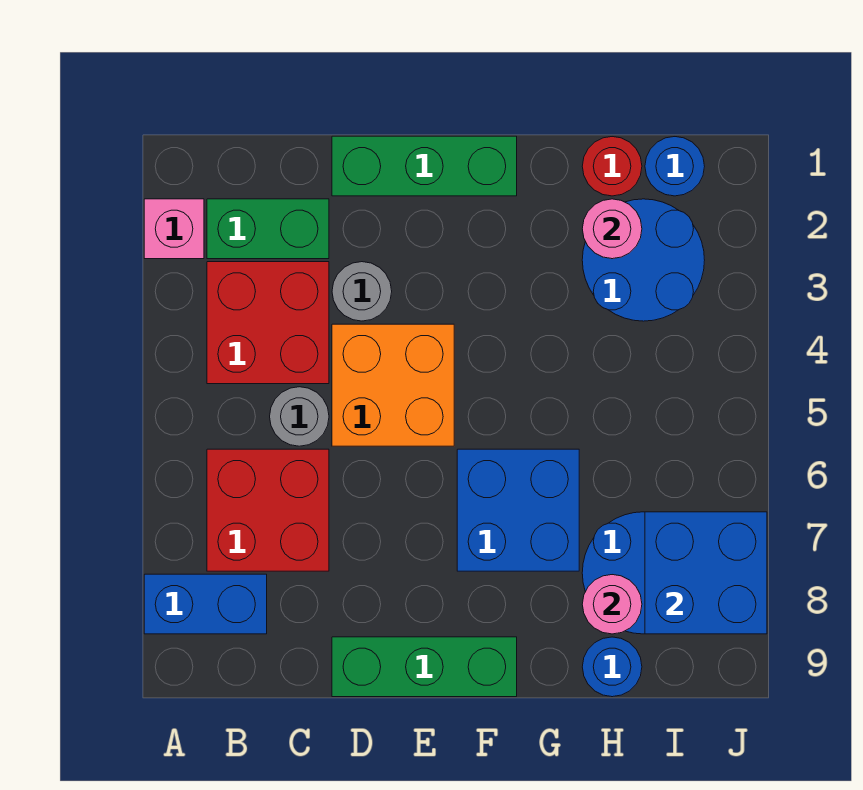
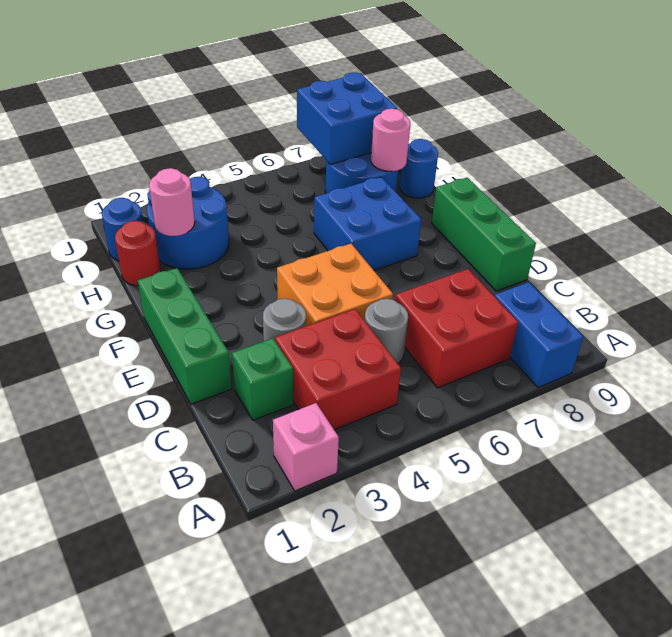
green brick B2:C2 level 1 -> green brick C2 level 1

